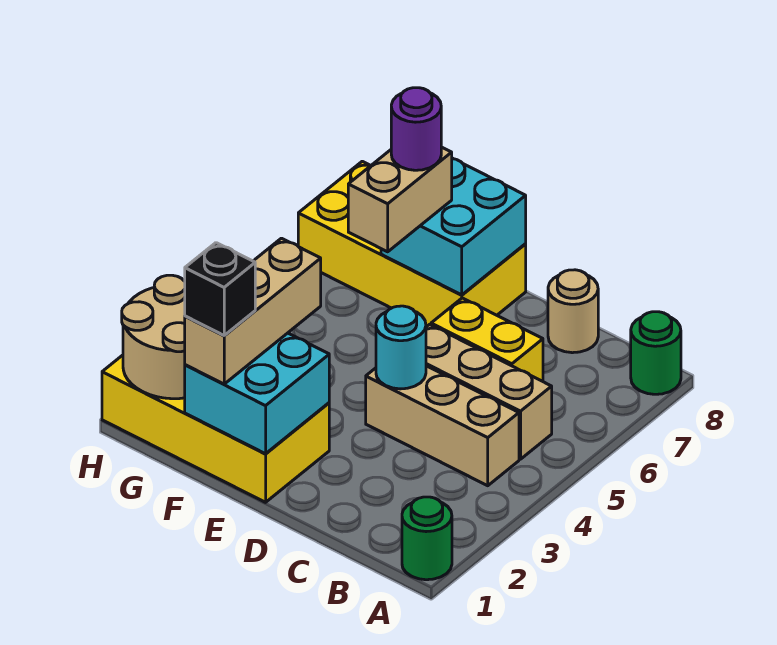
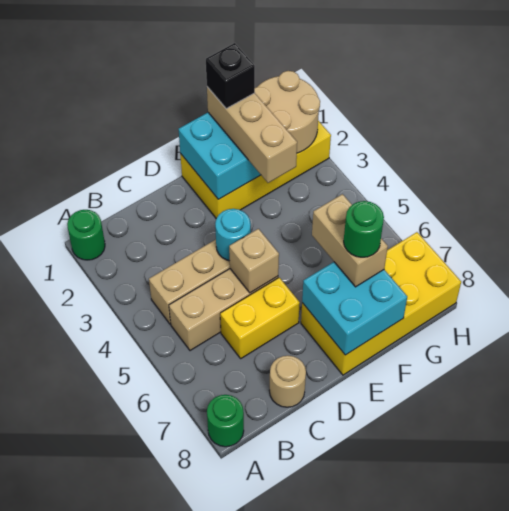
none -> tan brick D5 level 2
purple round brick F7 level 4 -> green round brick F7 level 4

